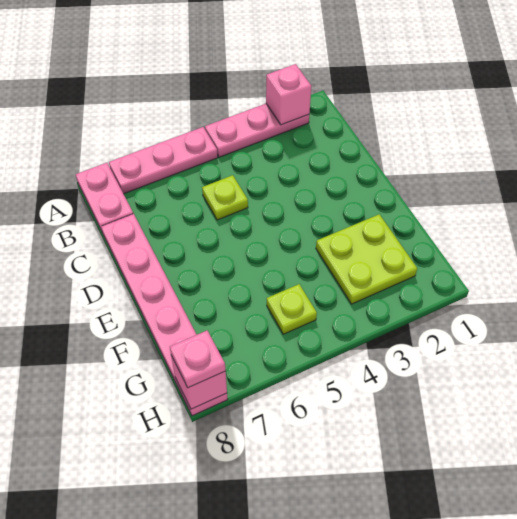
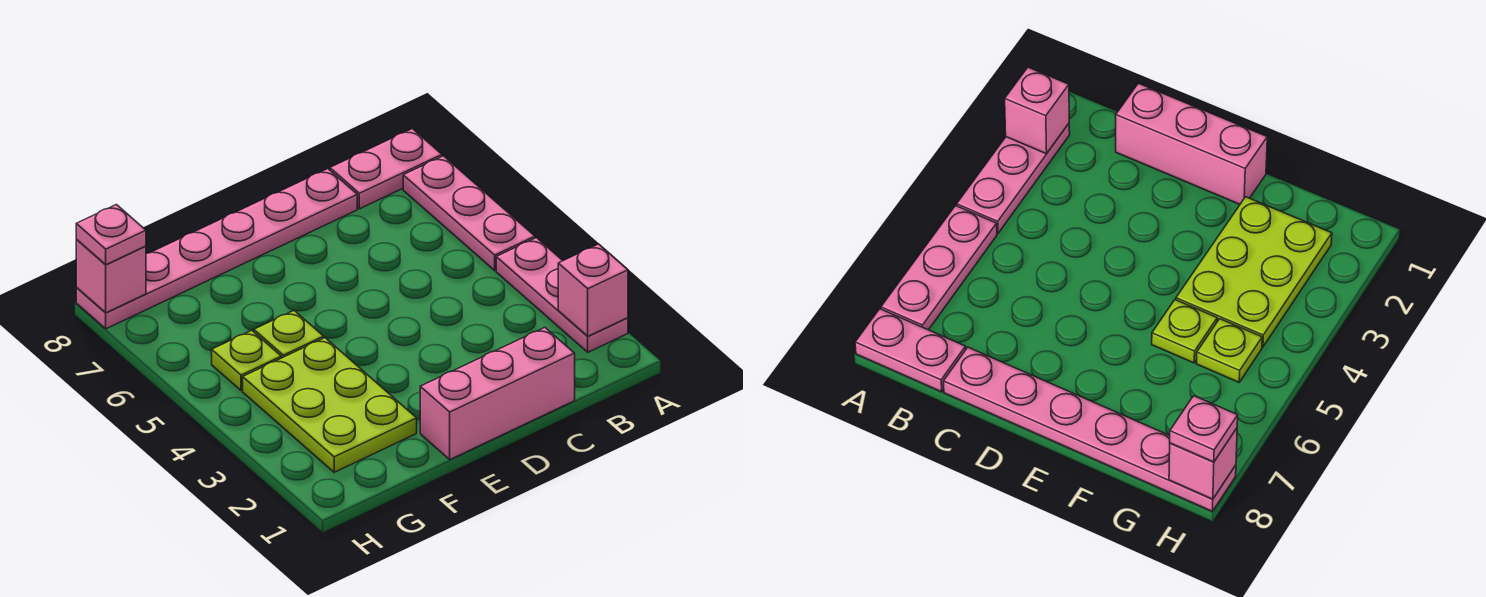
none -> pink brick C1:E1 level 1
lime plate C5 level 1 -> lime plate F5 level 1
lime plate F2:G3 level 1 -> lime plate F2:G4 level 1

